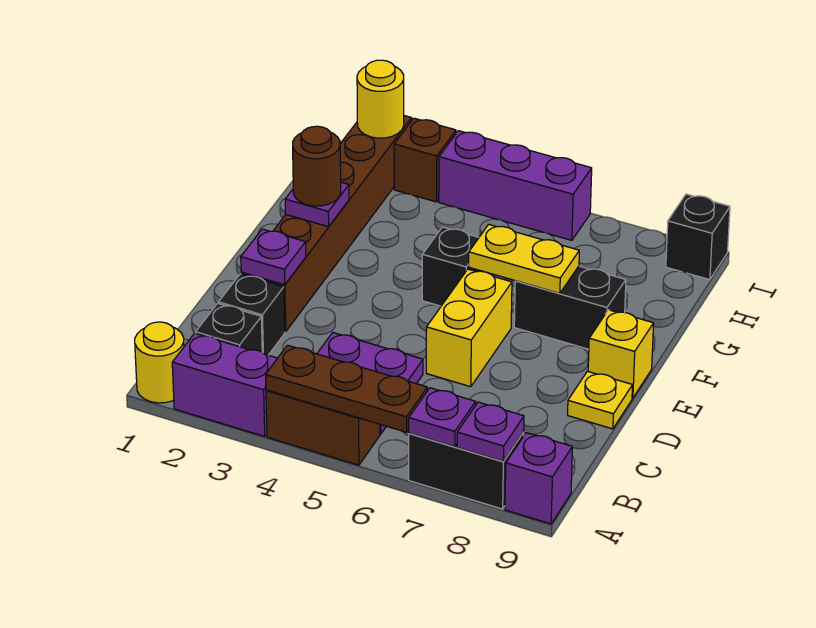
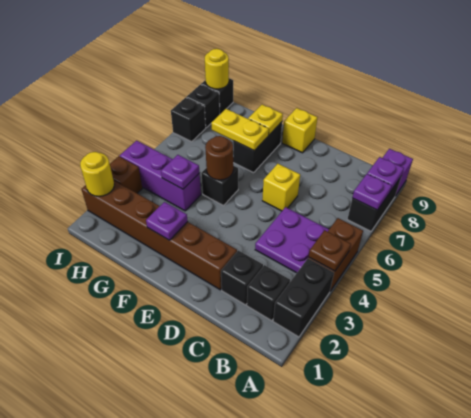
yellow round brick A1 level 1 -> yellow round brick I9 level 2
purple brick A2:A3 level 1 -> black brick A2:A3 level 1
brown plate A4:A6 level 2 -> brown plate A4 level 2
purple plate D2 level 2 -> purple plate G4 level 2
yellow brick D6:E6 level 1 -> yellow brick D6 level 1
yellow plate D9 level 1 -> yellow plate F8 level 2
brown round brick F2 level 3 -> brown round brick F5 level 2
yellow plate F6:F7 level 2 -> yellow plate F7:G7 level 2
purple brick I4:I6 level 1 -> purple brick G4:I4 level 1
none -> black brick I7 level 1
none -> black brick I8 level 1

